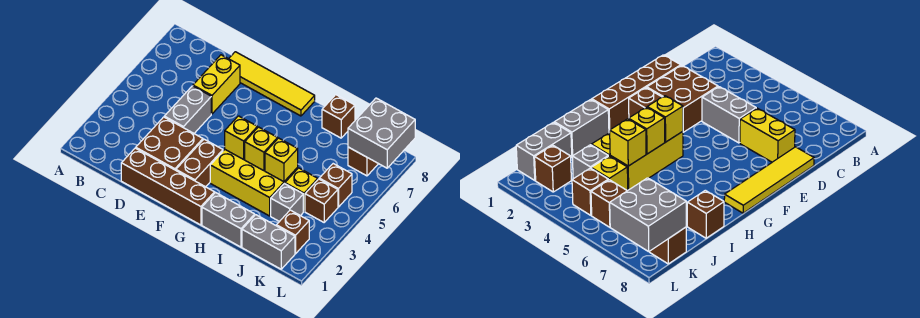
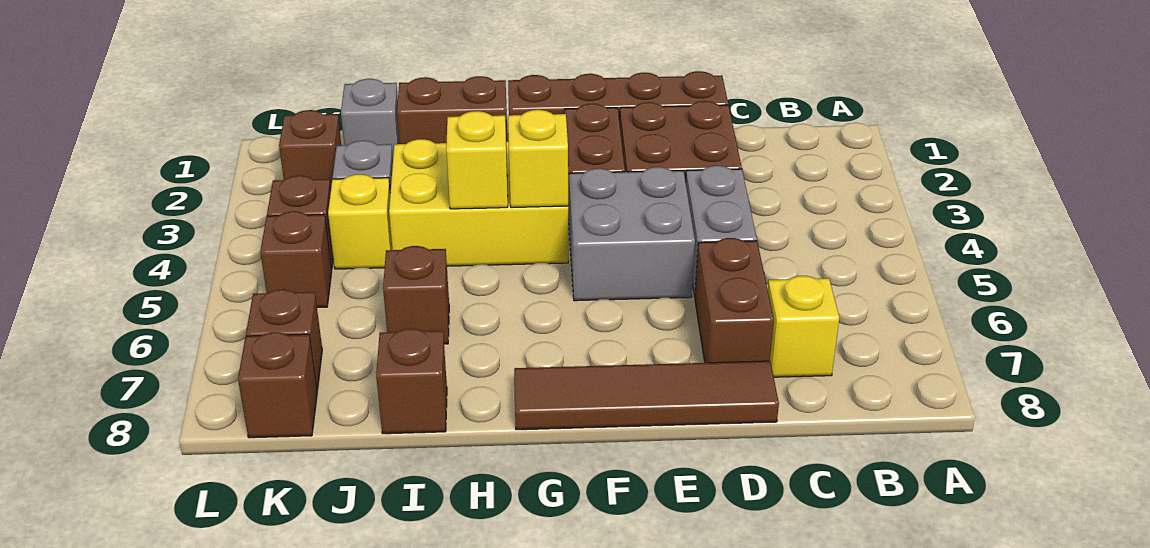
yellow brick D6:D7 level 1 -> brown brick D6:D7 level 1
yellow tile D8:G8 level 1 -> brown tile D8:G8 level 1
grey brick H1:I1 level 1 -> brown brick H1:I1 level 1
yellow brick I4 level 2 -> yellow brick C7 level 1
none -> brown brick I6 level 1
grey brick J1:K1 level 1 -> grey brick J1 level 1
grey brick K7:L8 level 2 -> grey brick E4:F5 level 1

